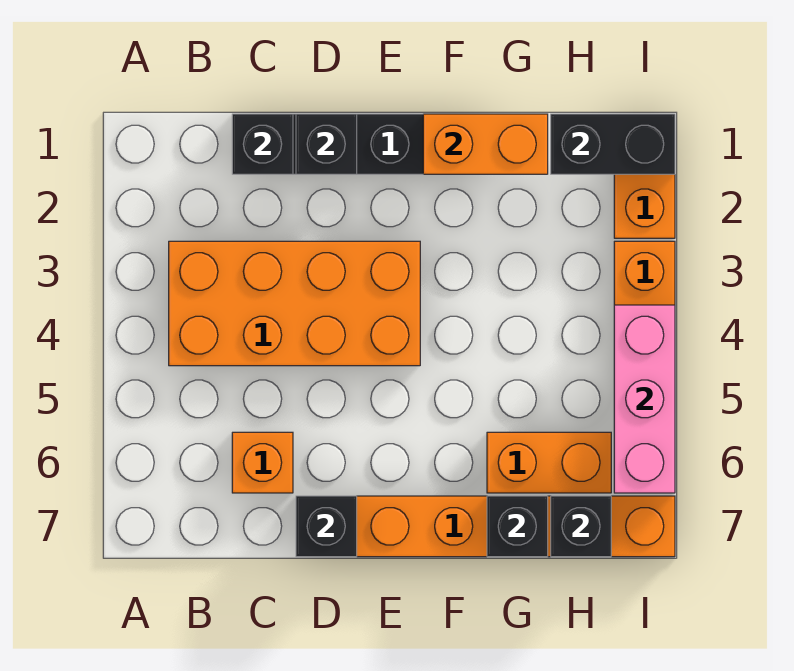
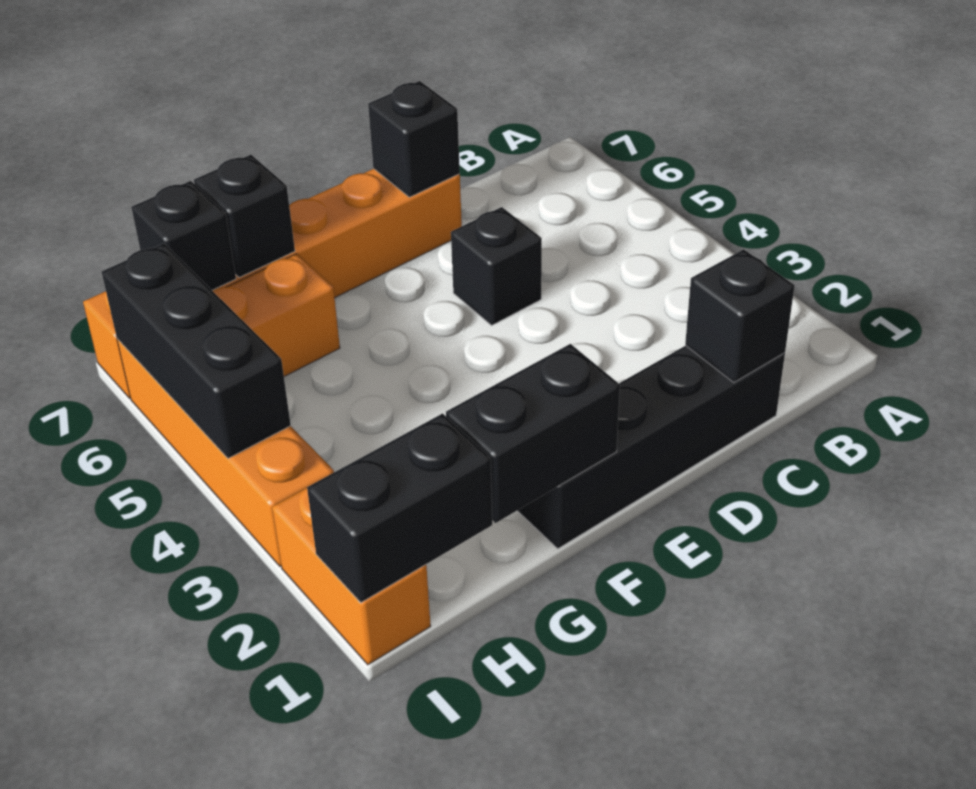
orange brick B3:E4 level 1 -> none
orange brick C6 level 1 -> none
black brick D1 level 2 -> black brick D5 level 1
orange brick F1:G1 level 2 -> black brick F1:G1 level 2
pink brick I4:I6 level 2 -> black brick I4:I6 level 2

